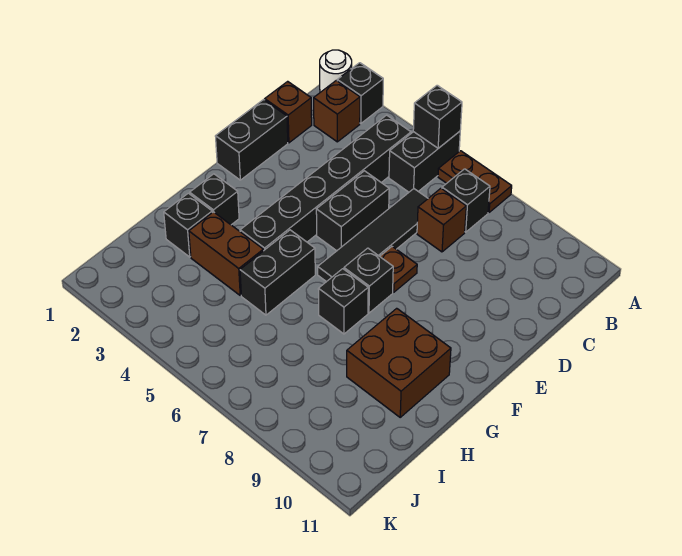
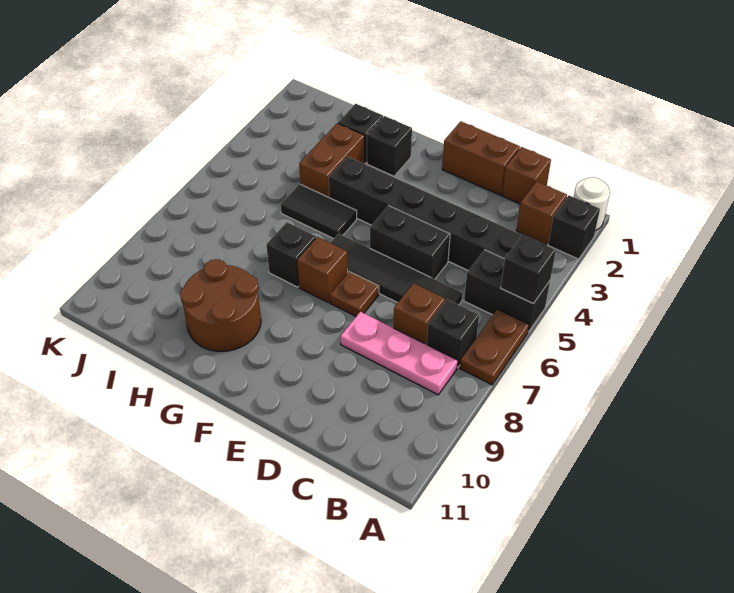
none -> pink plate B8:D8 level 1
black brick D1:E1 level 1 -> brown brick D1:E1 level 1
black brick F7 level 1 -> brown brick F7 level 1
black brick G5:H5 level 1 -> black tile G5:H5 level 1
brown brick G9:H10 level 1 -> brown round brick G9:H10 level 1

